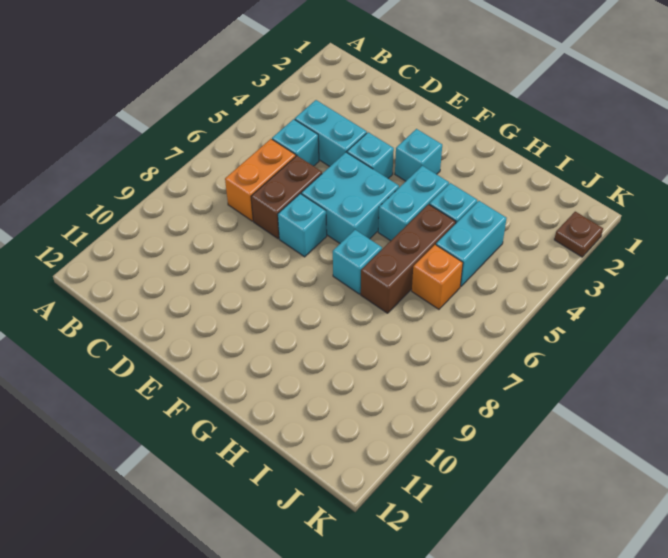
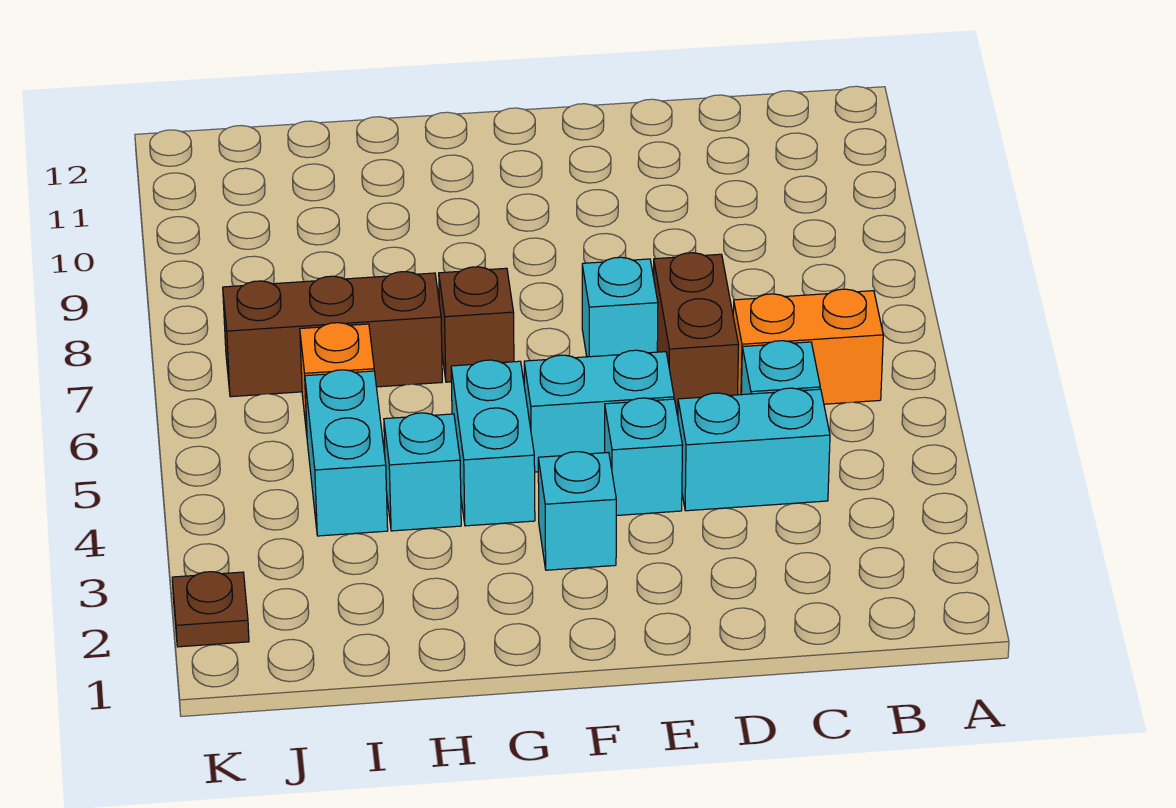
orange brick C6:C7 level 1 -> orange brick B6:C6 level 1
cyan brick E5:F6 level 1 -> cyan brick E5:F5 level 1
cyan brick G7 level 1 -> brown brick G7 level 1
brown brick H5:H7 level 1 -> brown brick H7:J7 level 1

